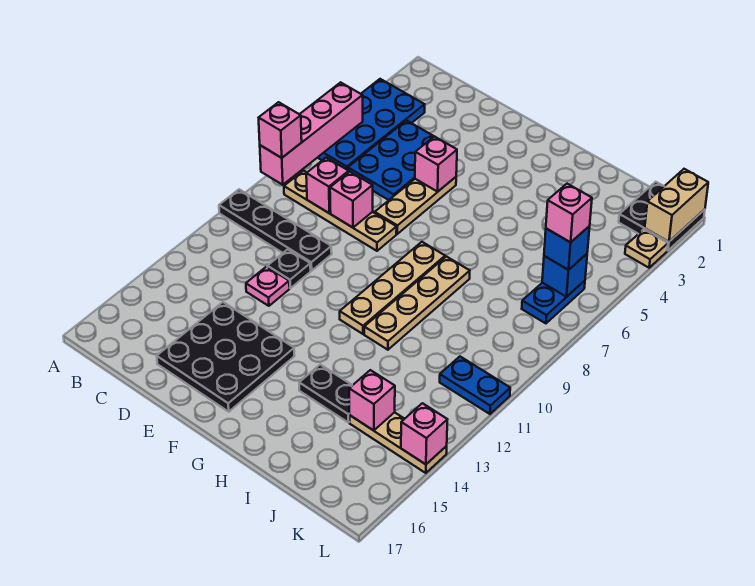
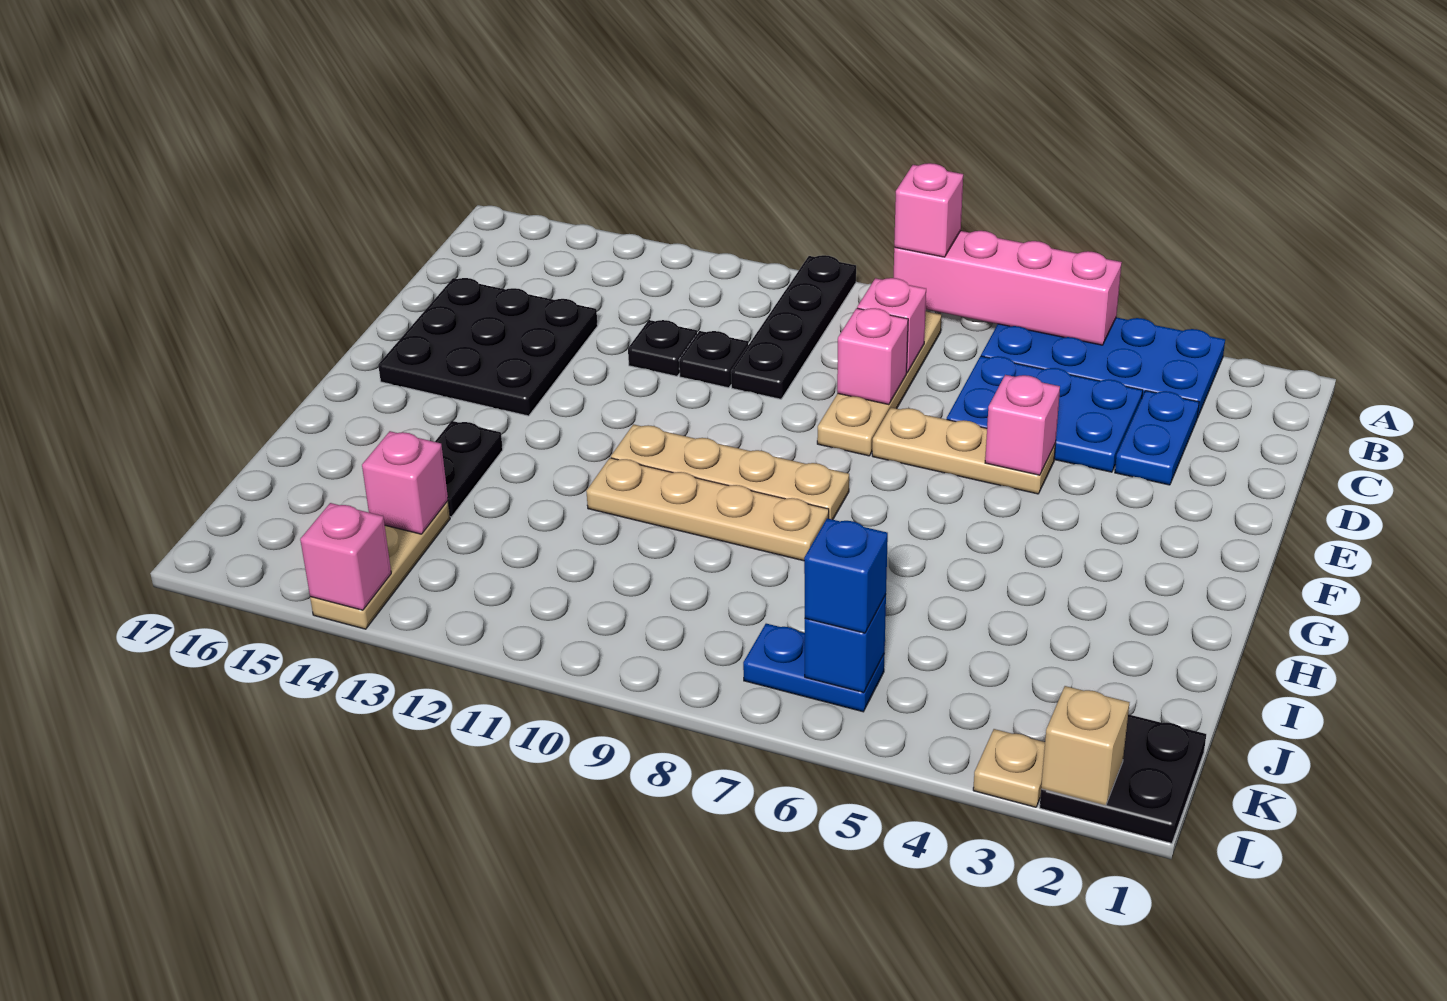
pink plate D12 level 1 -> black plate D12 level 1
pink brick K6 level 4 -> none
blue plate K11:L11 level 1 -> blue plate C3:D3 level 1
tan brick L1:L2 level 2 -> tan brick L2 level 2

